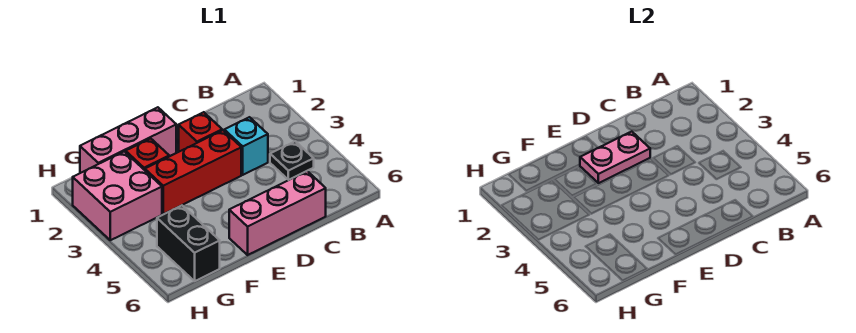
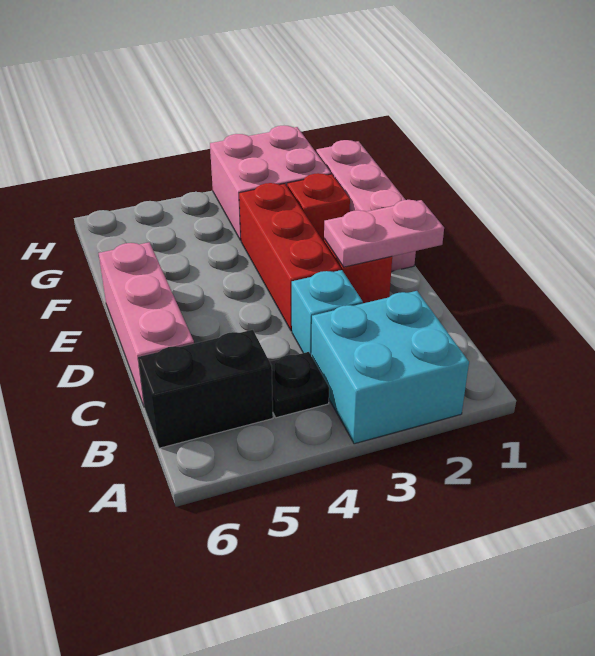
none -> cyan brick A2:B3 level 1
pink plate D2:E2 level 2 -> pink plate D1:D2 level 2
black brick G5:G6 level 1 -> black brick B5:B6 level 1

